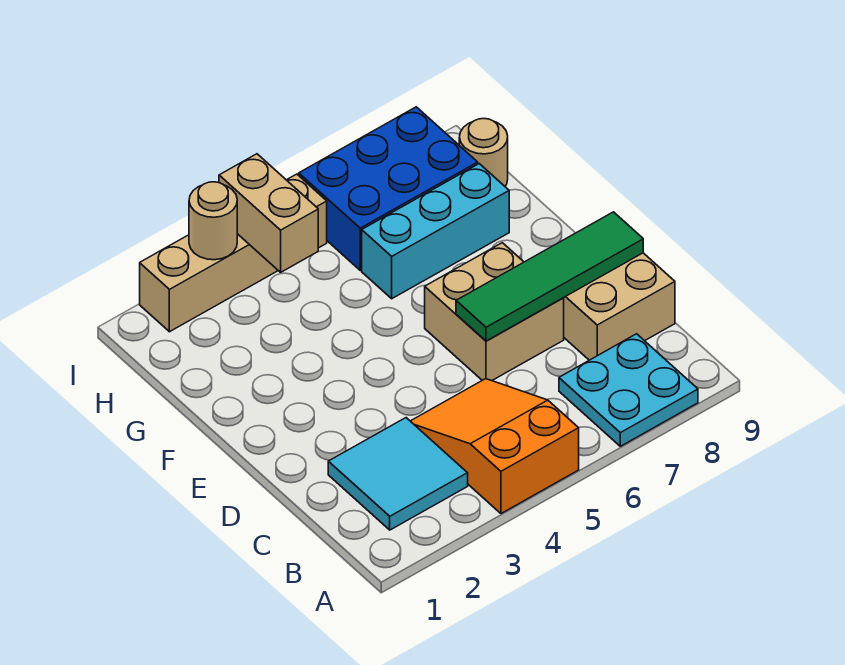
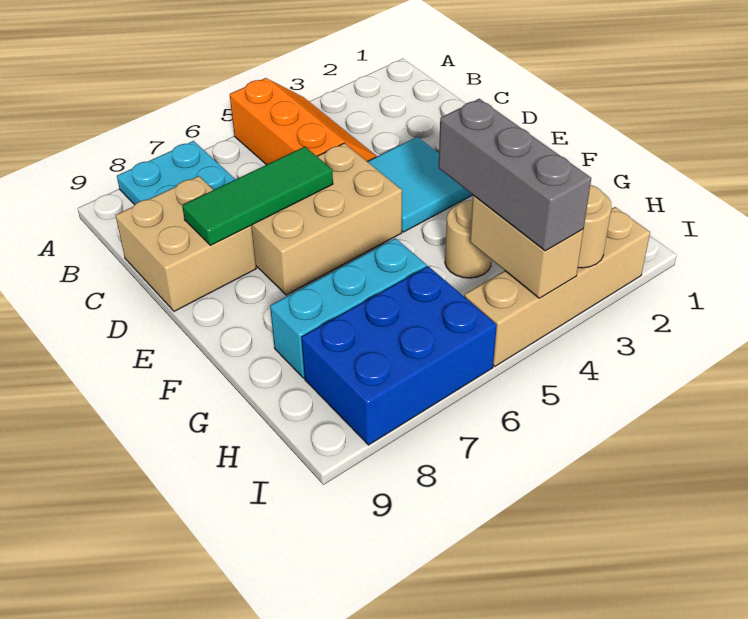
orange slope A4:C5 level 1 top A -> orange slope A4:C5 level 1 top 5
cyan tile B2:C3 level 1 -> cyan tile D3:E4 level 1
tan brick D6:E7 level 1 -> tan brick D5:E7 level 1
green tile D6:D9 level 2 -> green tile D6:D8 level 2
none -> grey brick G4:I4 level 3
tan round brick H9 level 1 -> tan round brick G4 level 1

